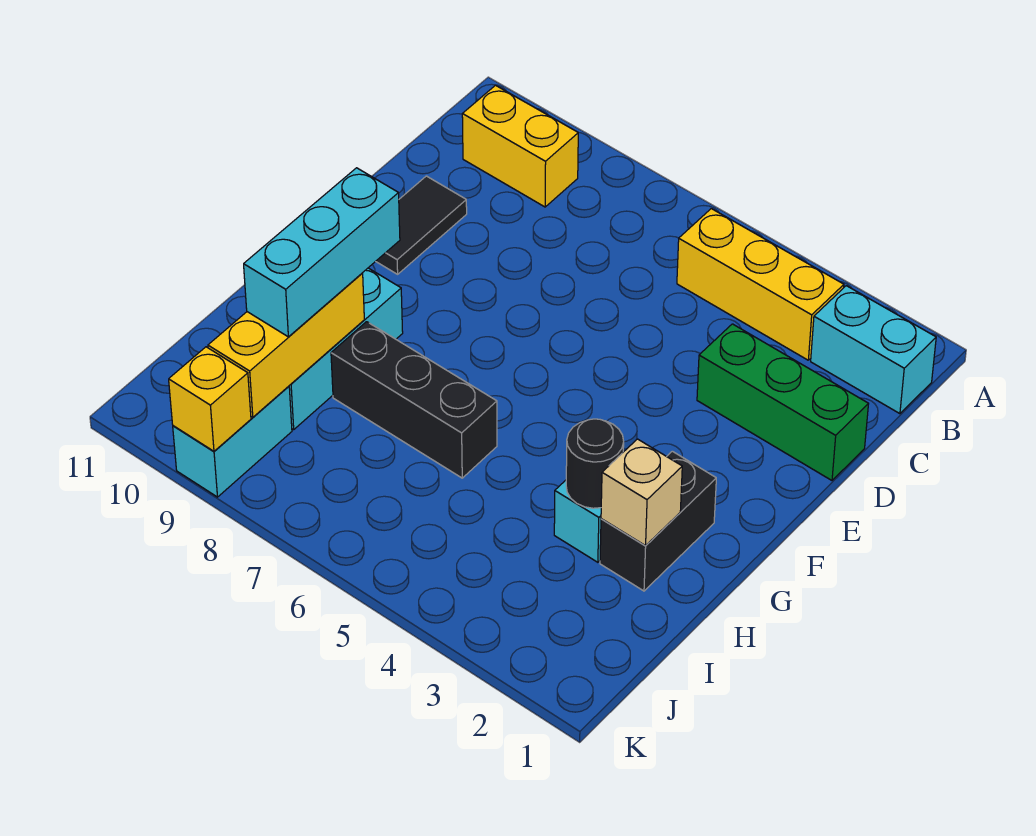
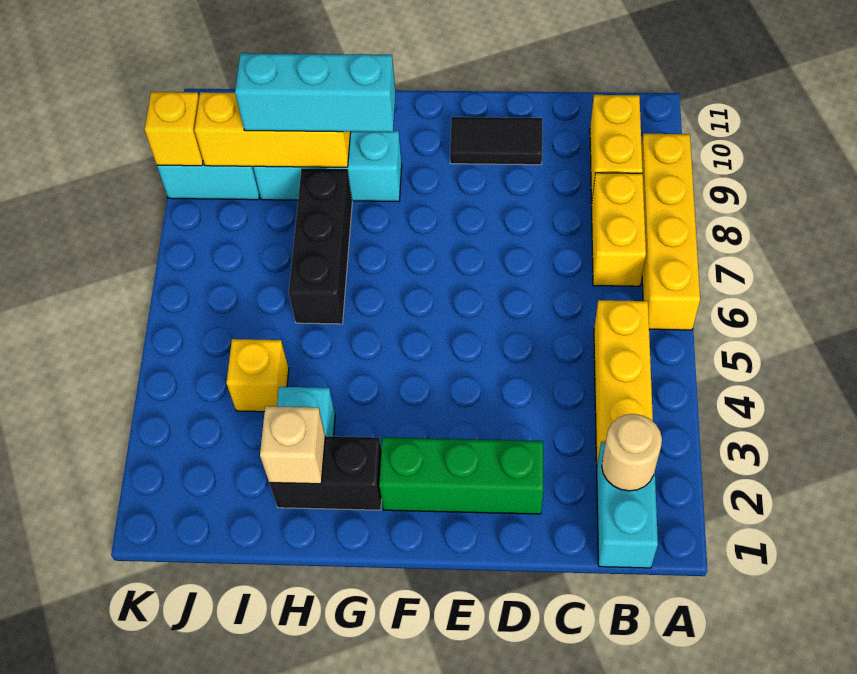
none -> yellow brick A6:A9 level 1
none -> tan round brick B2 level 2
none -> yellow brick B7:B8 level 1
green brick D1:D3 level 1 -> green brick D2:F2 level 1
black round brick H3 level 2 -> none
none -> yellow brick I4 level 1

